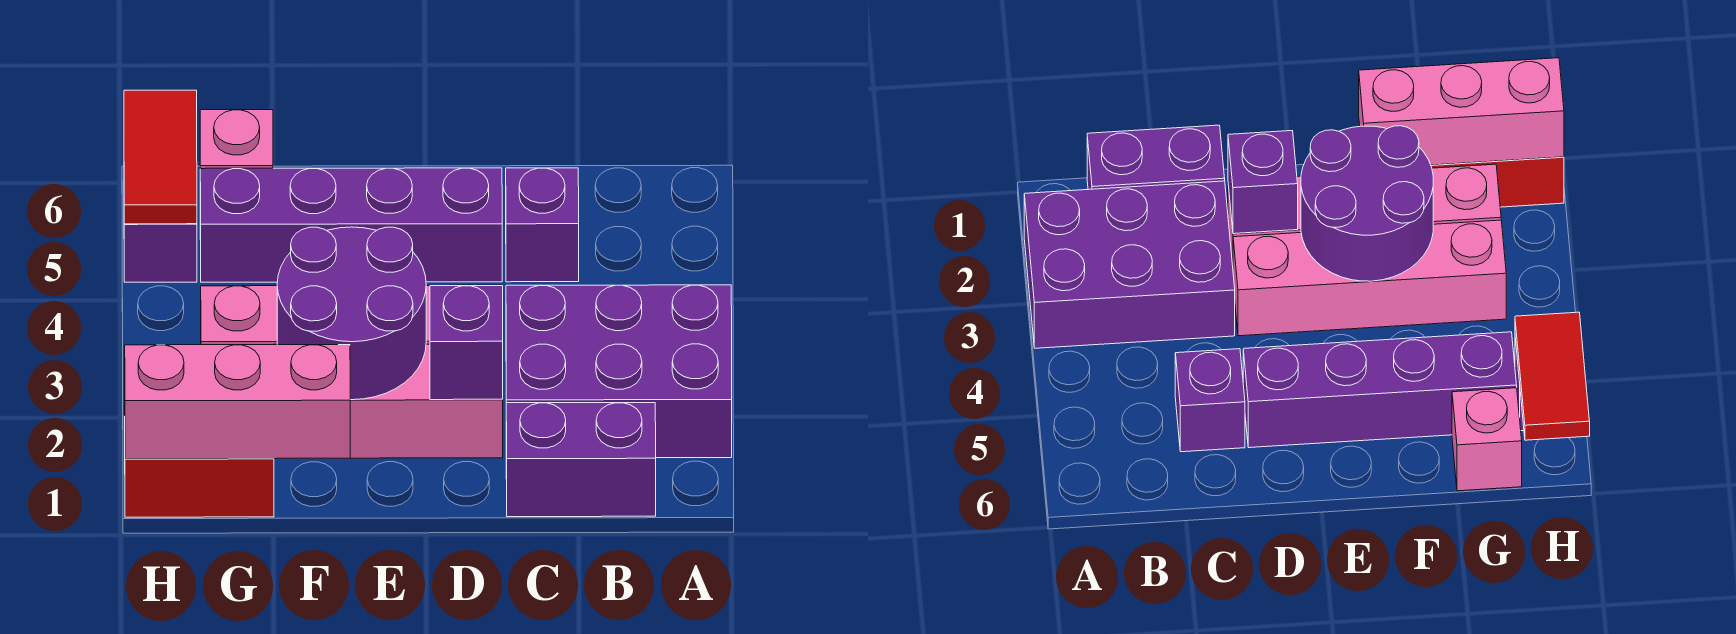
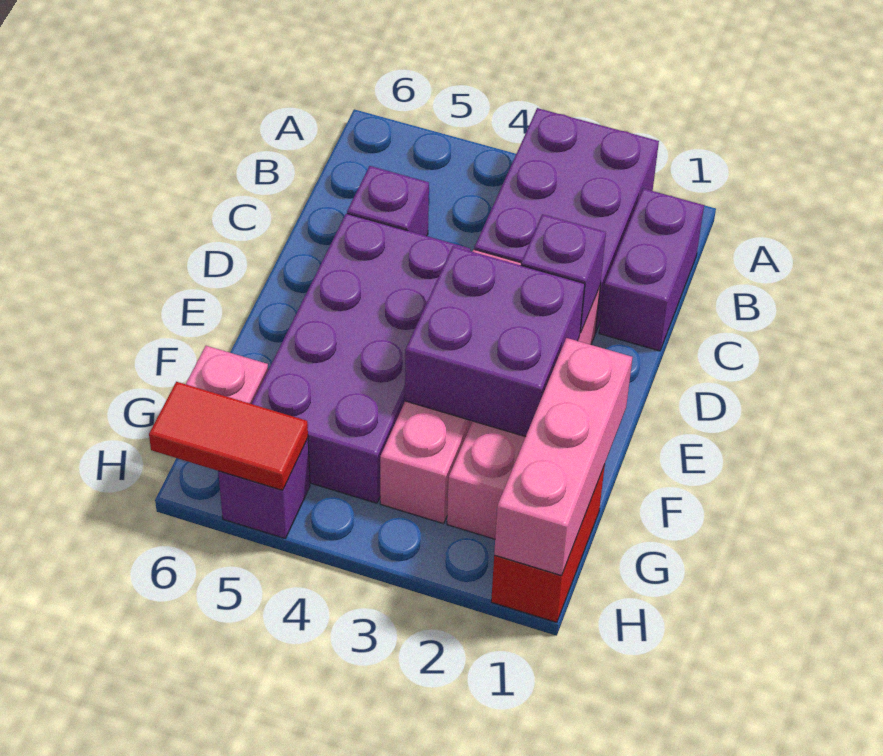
purple brick D5:G5 level 1 -> purple brick D4:G5 level 1
purple round brick E2:F3 level 2 -> purple brick E2:F3 level 2

